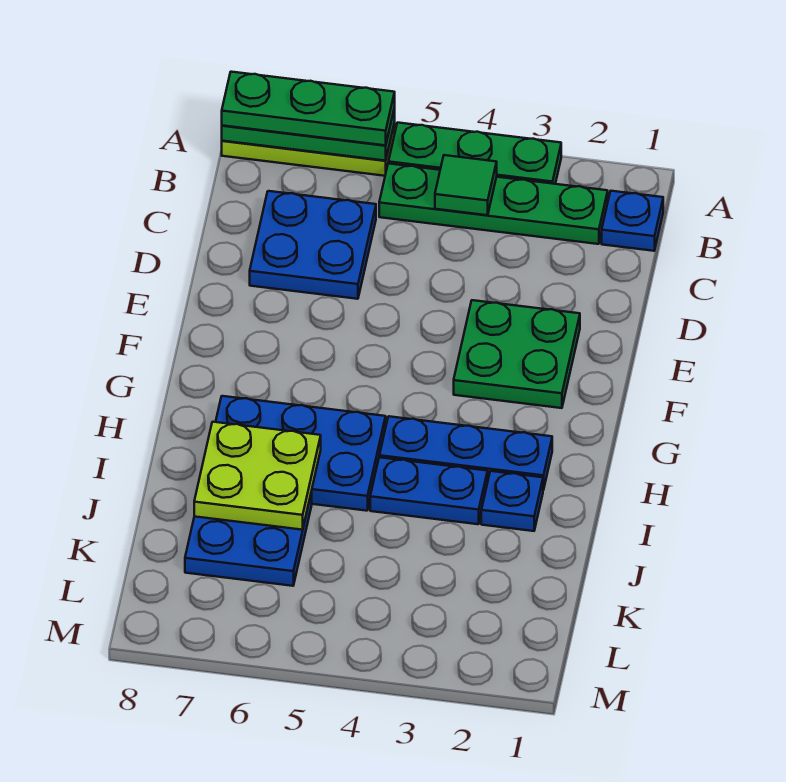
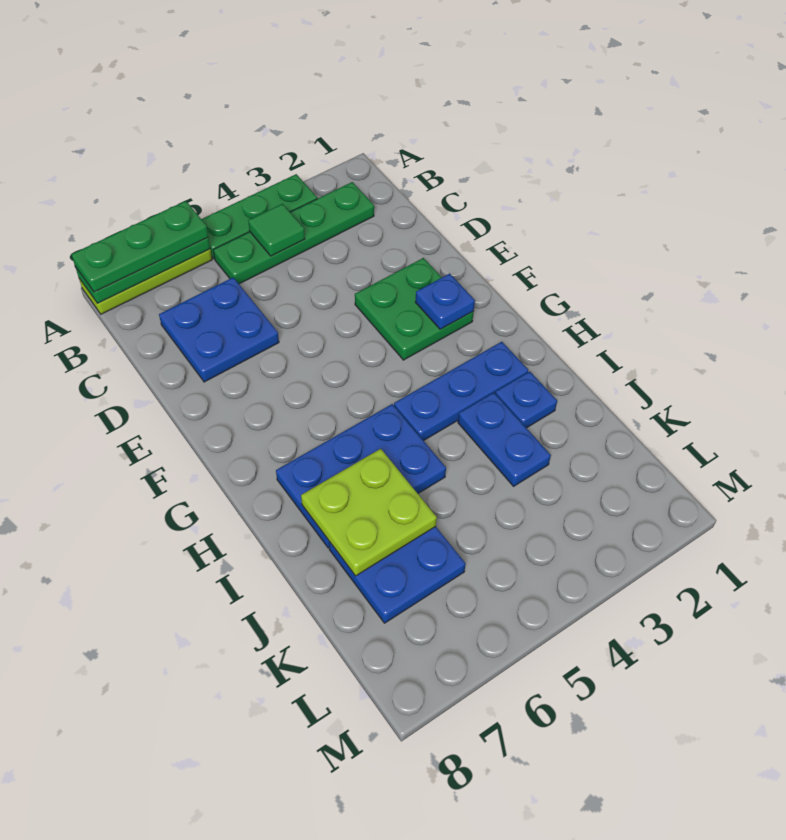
blue plate B1 level 1 -> blue plate F2 level 2
blue plate I3:I4 level 1 -> blue plate I3:J3 level 1

